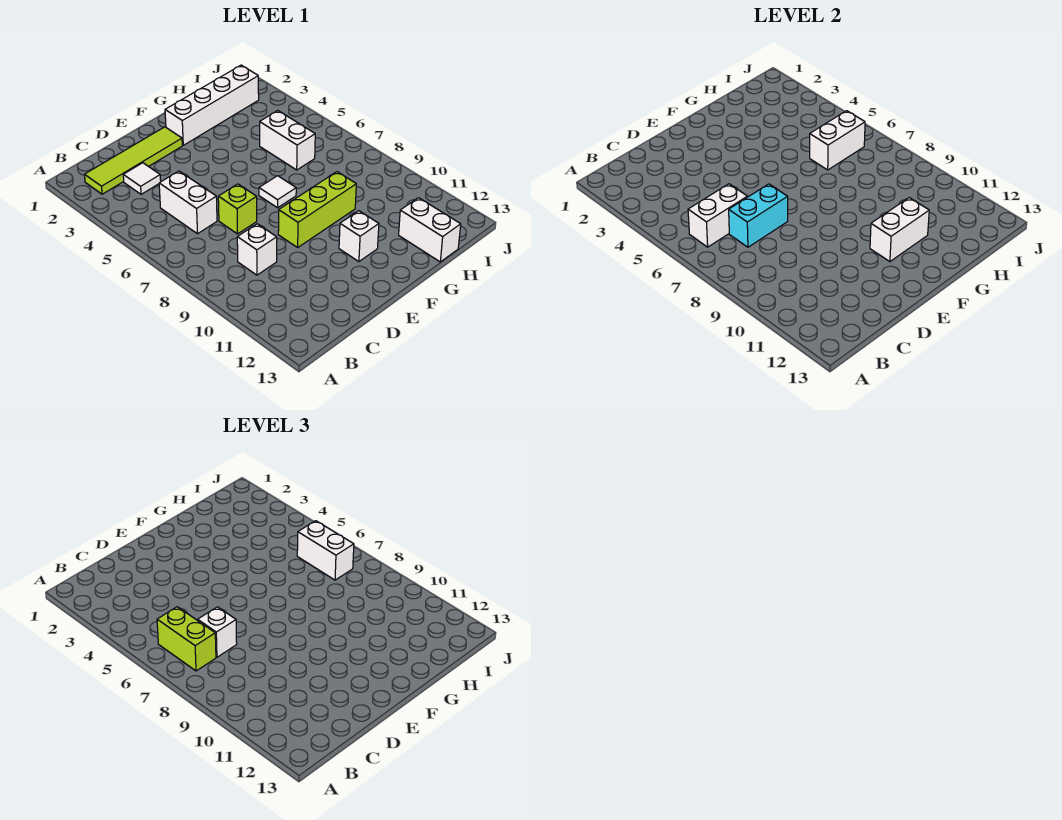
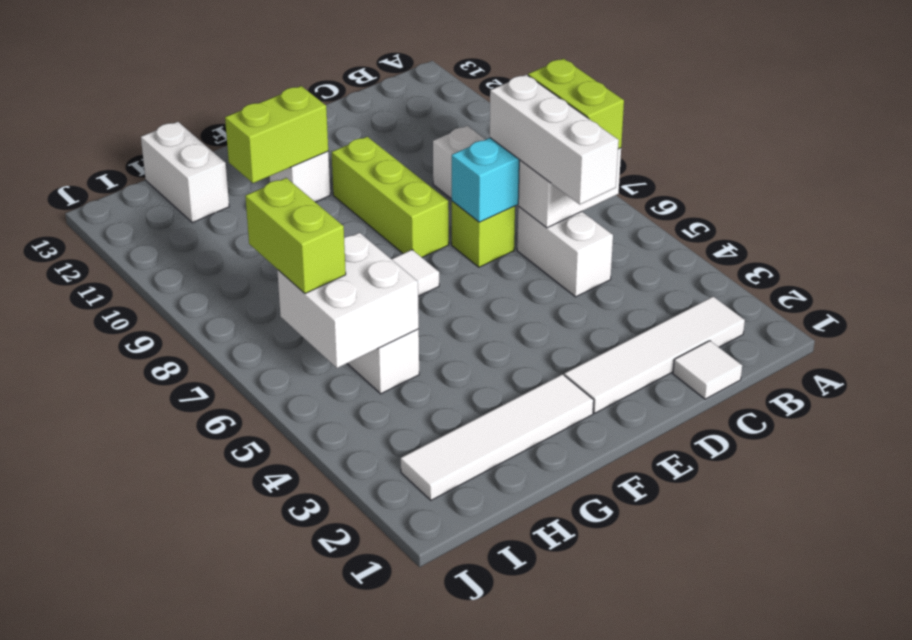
lime tile B2:E2 level 1 -> white tile B2:E2 level 1
white tile C3 level 1 -> white tile C1 level 1
white brick C7 level 3 -> white brick C5:C7 level 3
lime brick E9:G9 level 1 -> lime brick E8:E10 level 1
white brick F2:I2 level 1 -> white tile F2:I2 level 1
white brick F11:G11 level 2 -> lime brick F11:G11 level 2
white brick H6:I6 level 2 -> white brick H5:I6 level 2
white brick I6:I7 level 3 -> lime brick I6:I7 level 3

